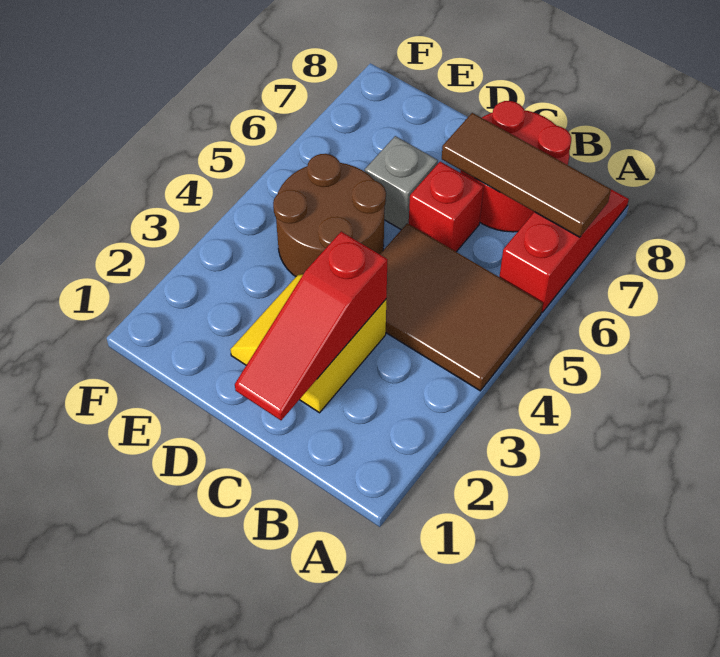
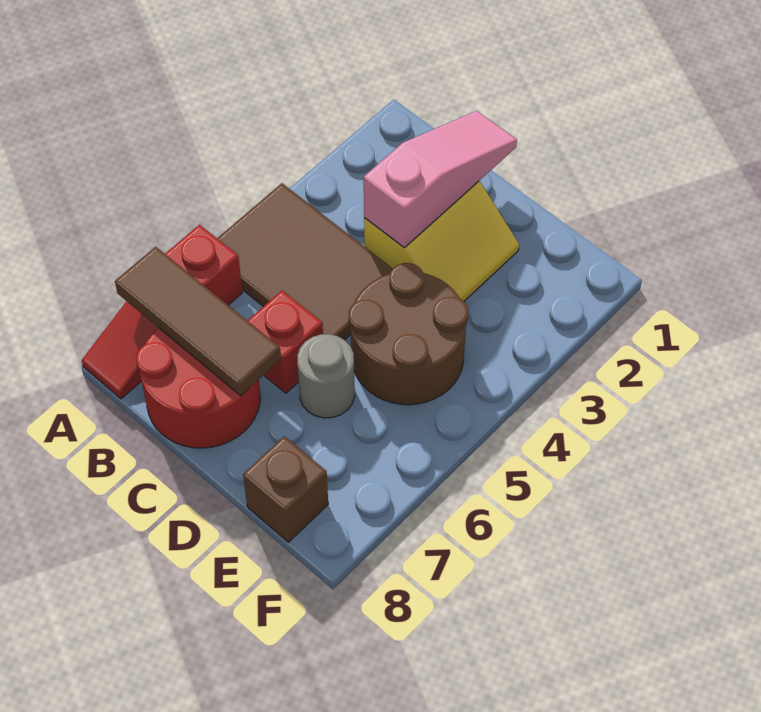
red slope C1:C3 level 2 top 3 -> pink slope C1:C3 level 2 top 3
grey brick D6 level 1 -> grey round brick D6 level 1
none -> brown brick E8 level 1

